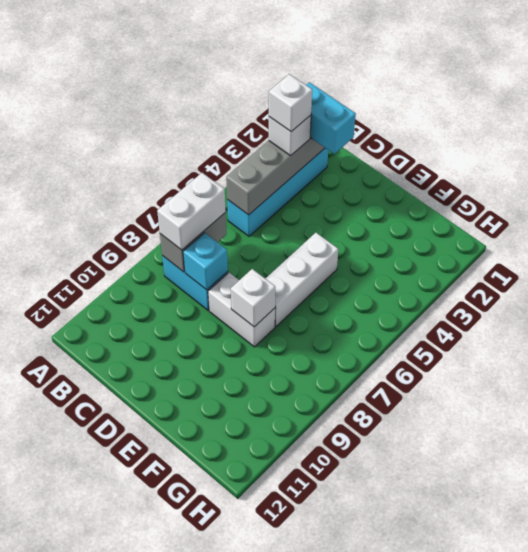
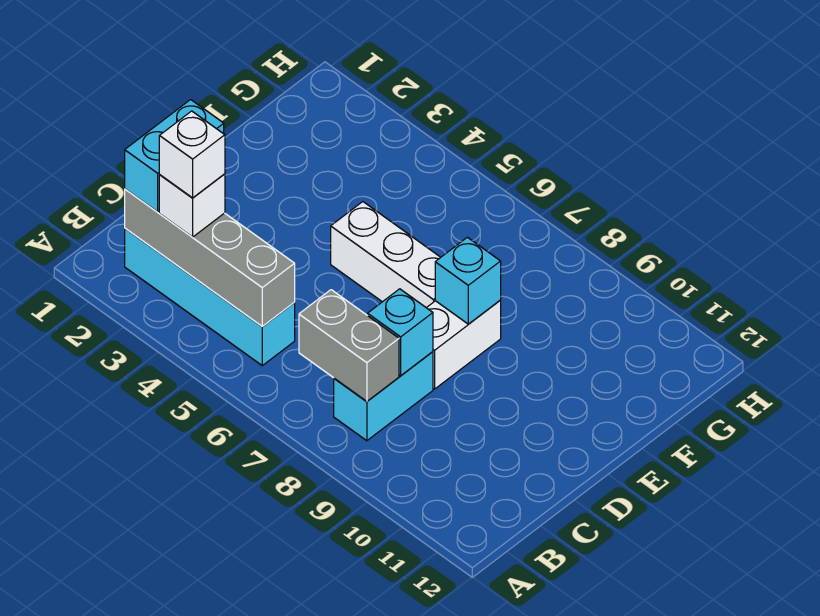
white brick B7:B8 level 3 -> none
white brick E8 level 2 -> cyan brick E8 level 2

